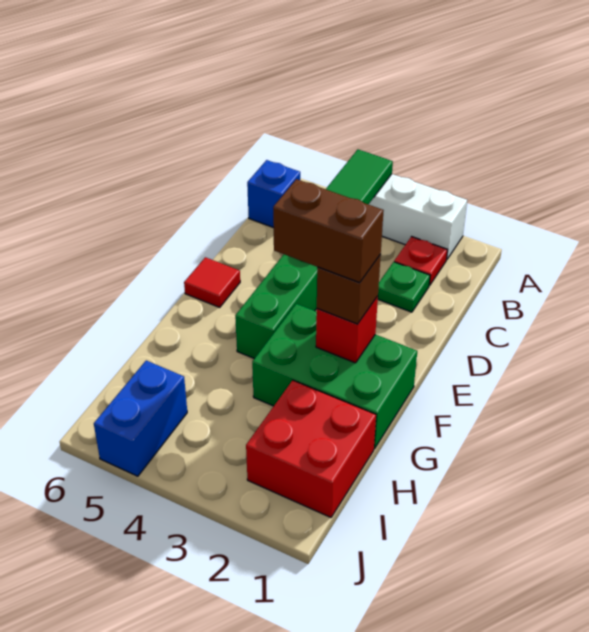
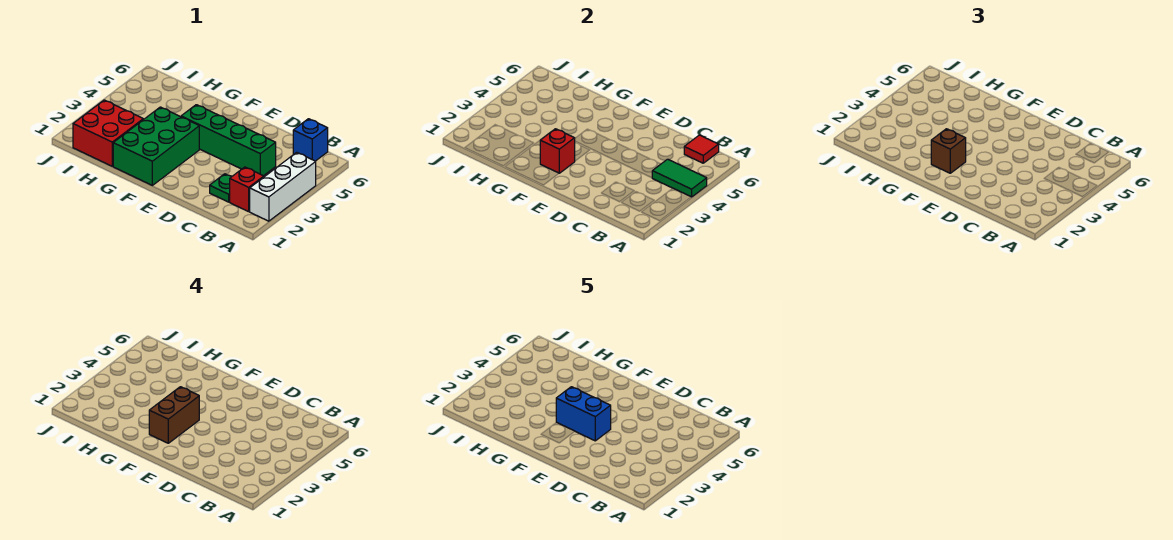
red plate B2 level 1 -> red brick B2 level 1
red tile E6 level 1 -> red tile B6 level 2
blue brick I5:J5 level 1 -> blue brick E3:F3 level 5

